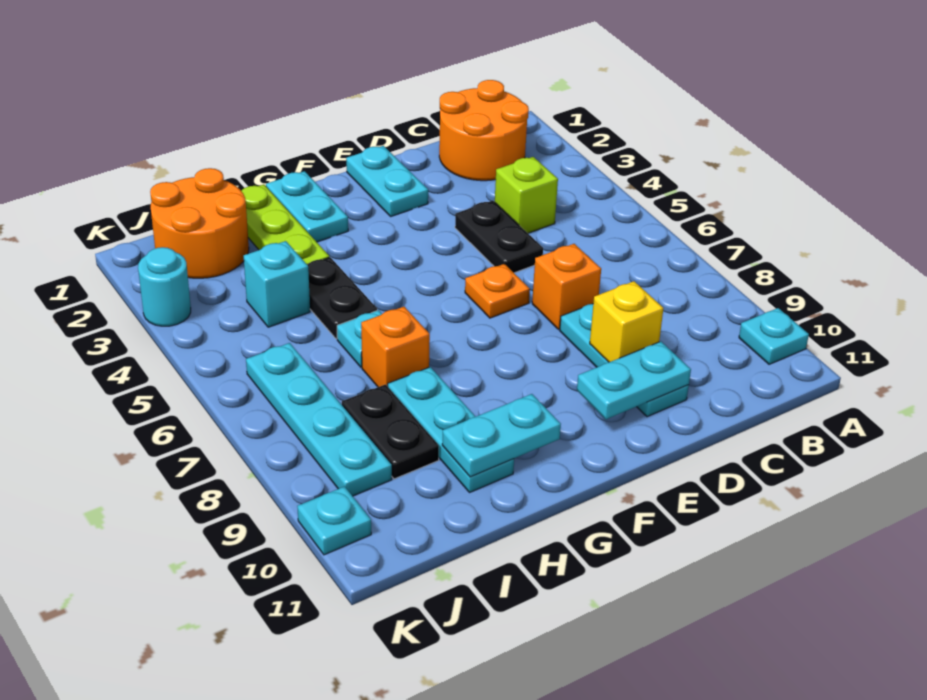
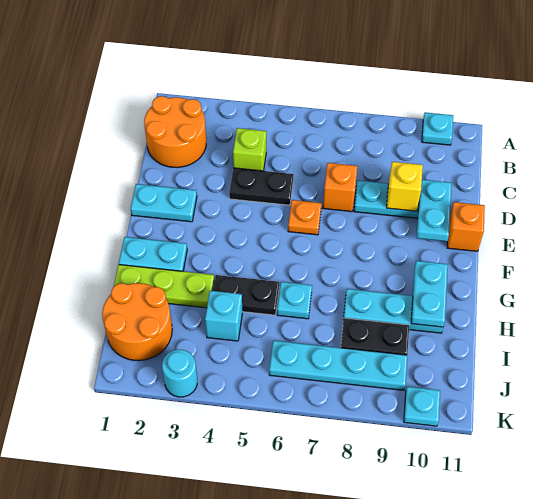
orange brick H7 level 1 -> orange brick E11 level 1

